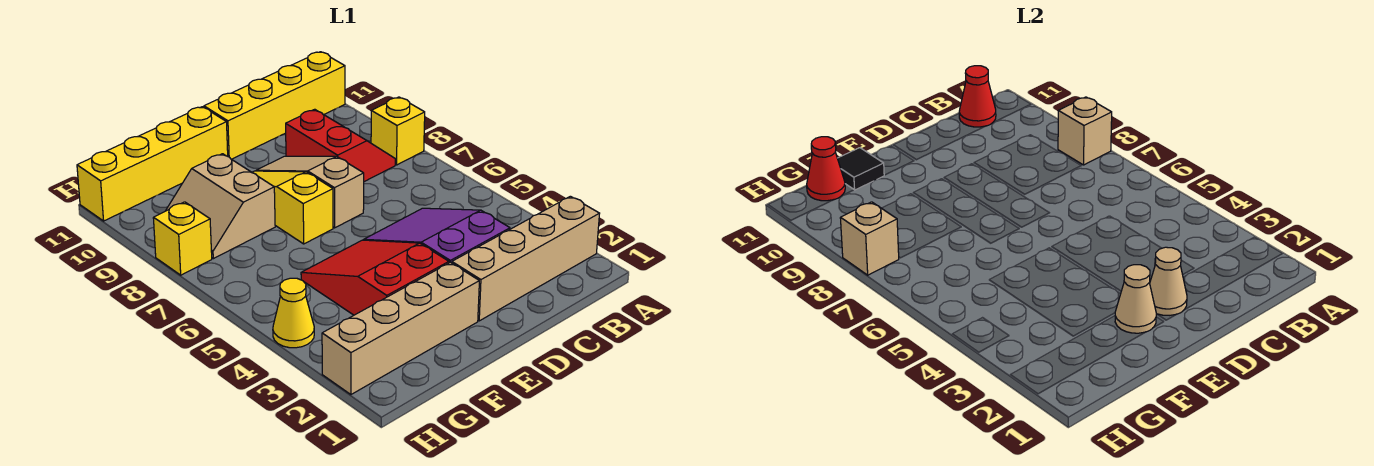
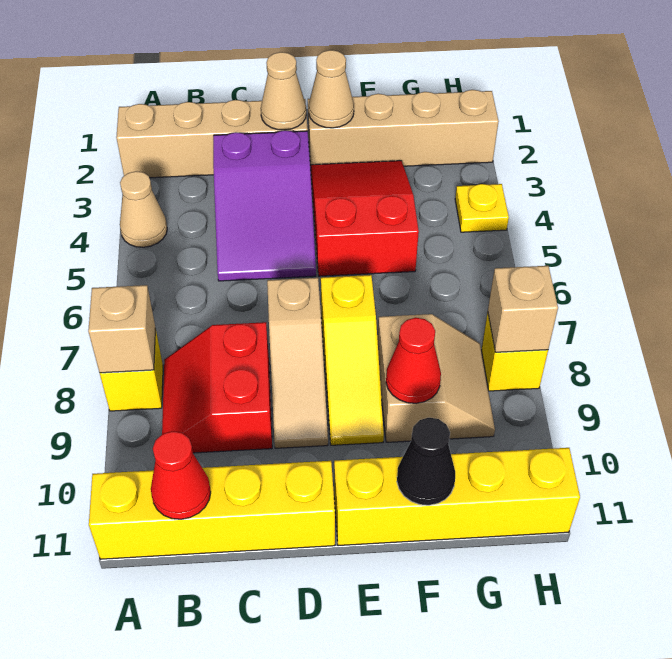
none -> tan cone A4 level 1
red slope E3:F5 level 1 top 3 -> red slope E3:F5 level 1 top 5
black tile F11 level 2 -> black cone F11 level 2
red cone G11 level 2 -> red cone F9 level 2
yellow cone H4 level 1 -> yellow plate H4 level 1

